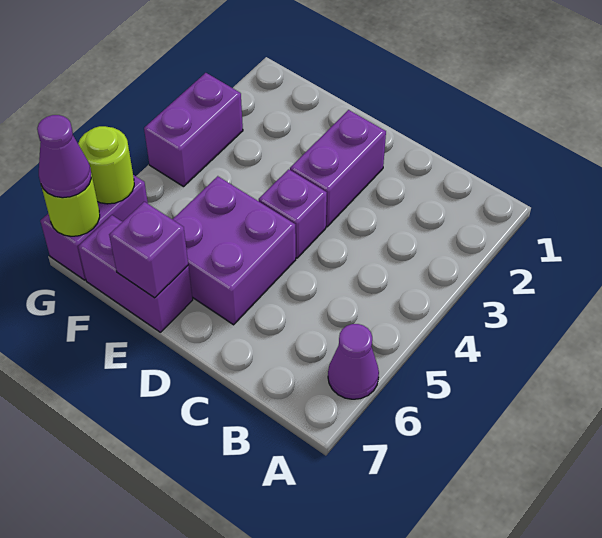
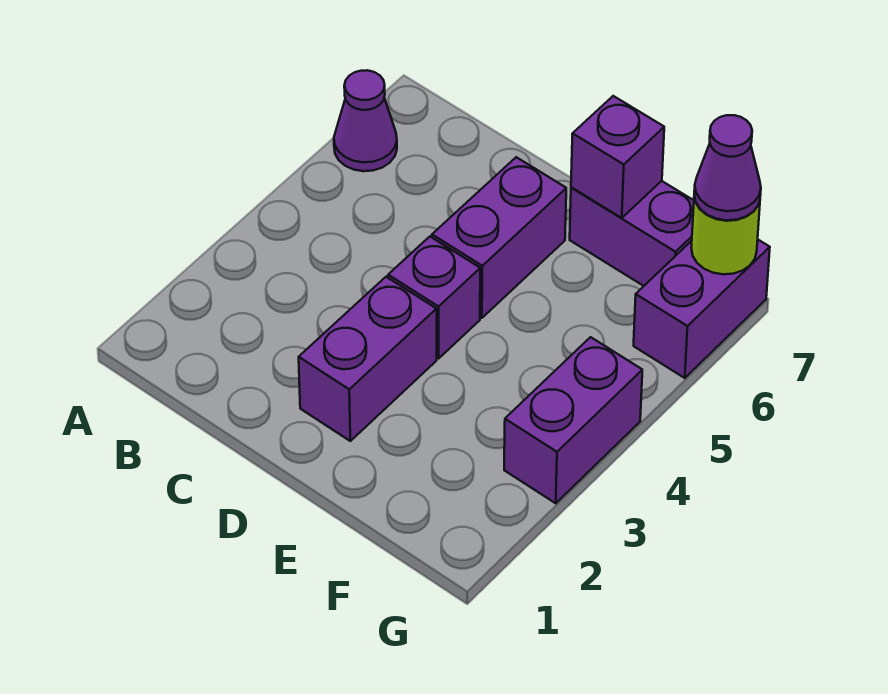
purple brick D5:E6 level 1 -> purple brick D5:D6 level 1
lime round brick G6 level 2 -> none

